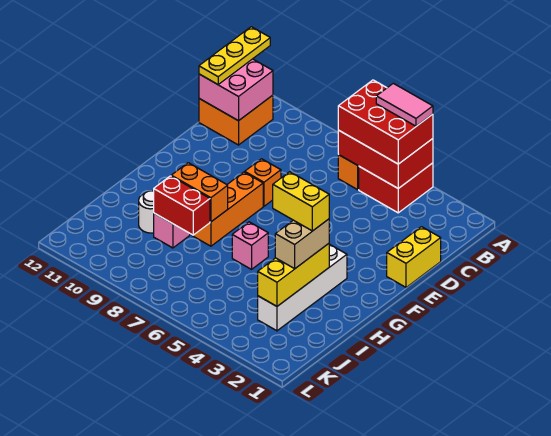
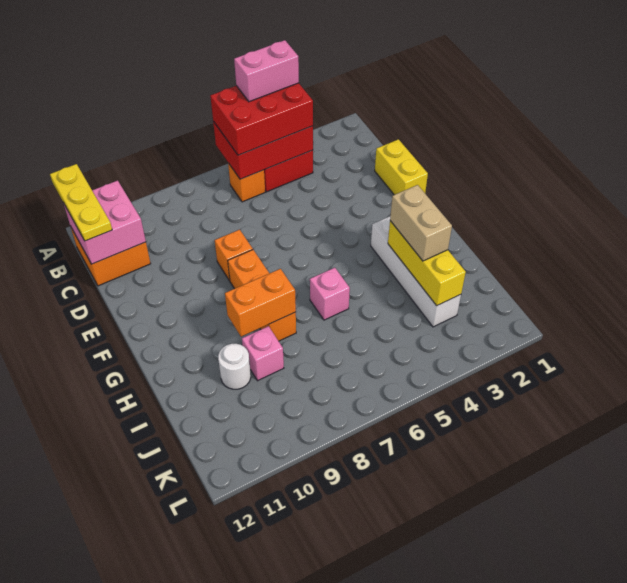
pink tile A4:A5 level 4 -> pink brick A4:A5 level 4
yellow brick H3:H4 level 4 -> none
red brick I8:I9 level 2 -> none

